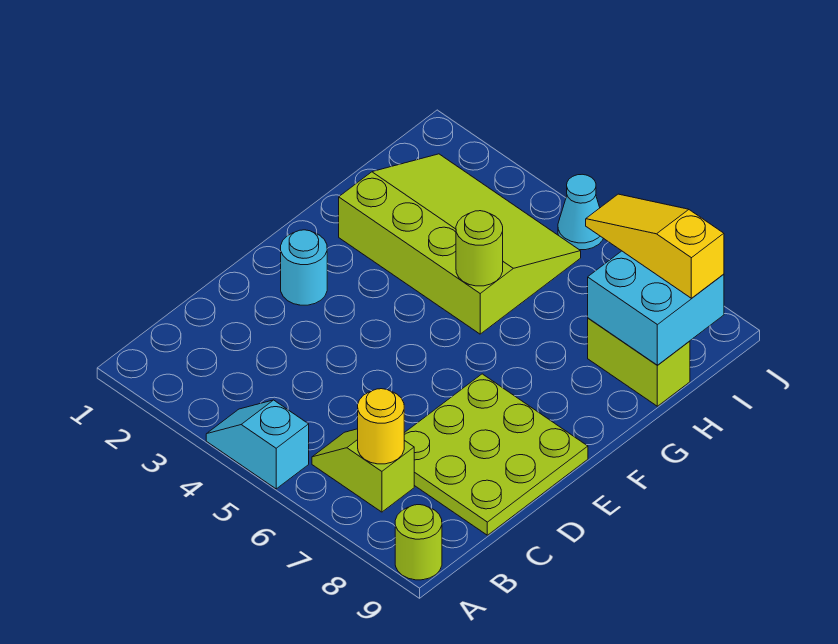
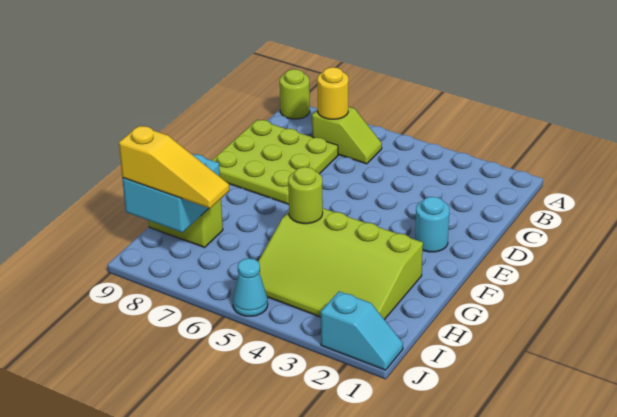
cyan slope A4:A5 level 1 top 5 -> cyan slope J1:J2 level 1 top 2

